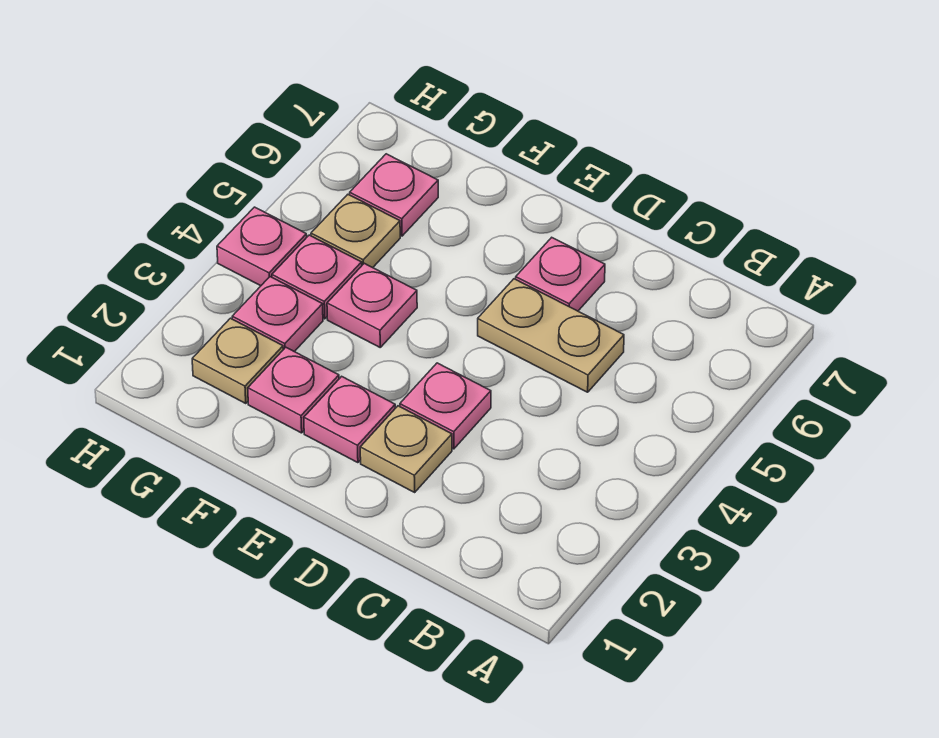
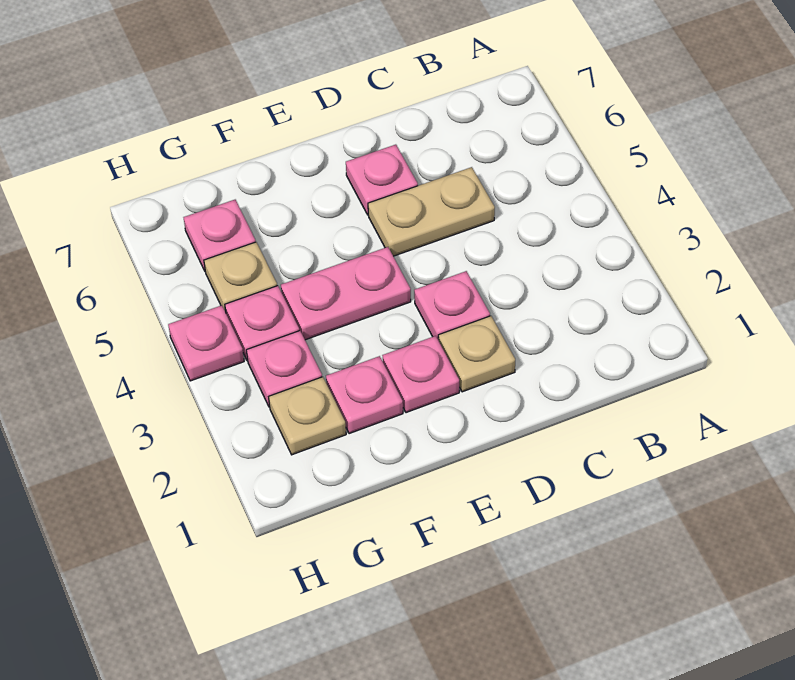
pink plate F4 level 1 -> pink plate E4:F4 level 1

